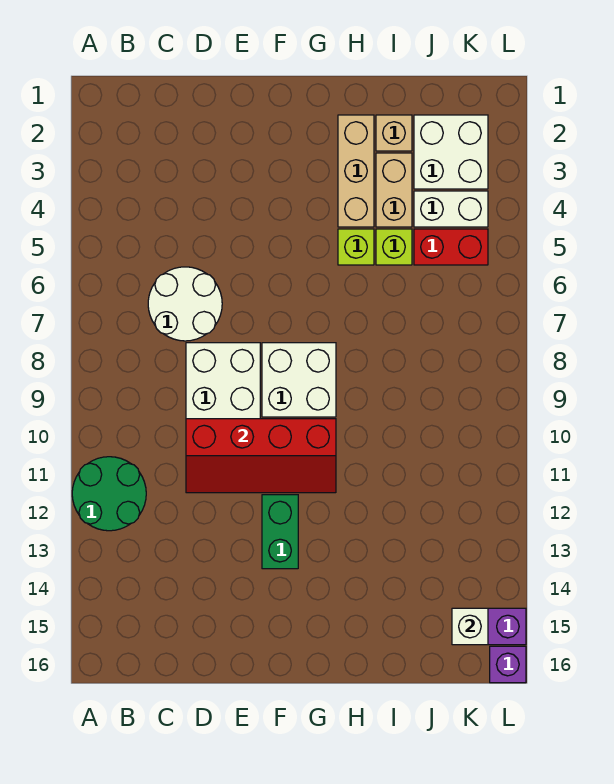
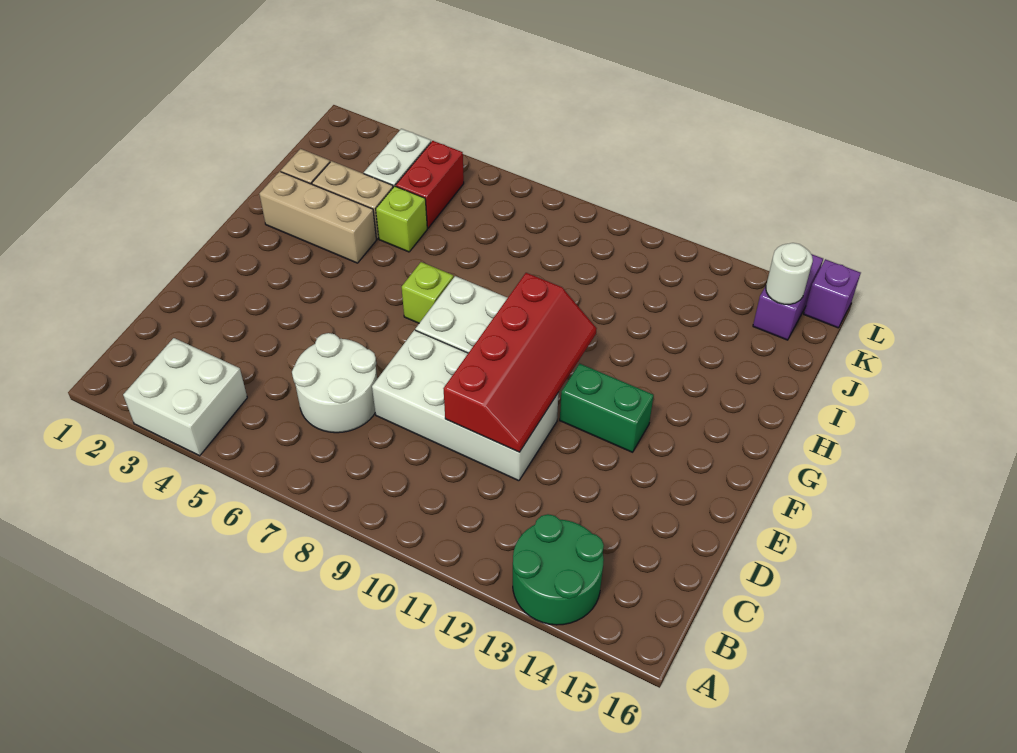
green round brick A11:B12 level 1 -> green round brick A13:B14 level 1
lime brick H5 level 1 -> lime brick G7 level 1
white brick J2:K3 level 1 -> white brick A3:B4 level 1
white brick K15 level 2 -> white round brick K15 level 2

